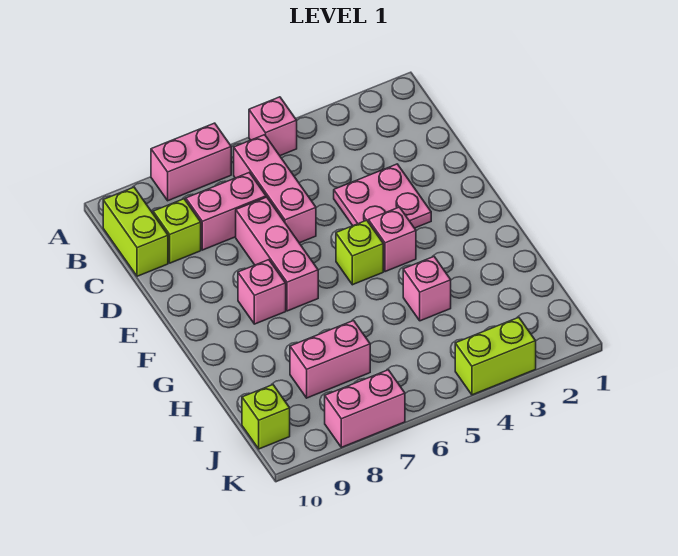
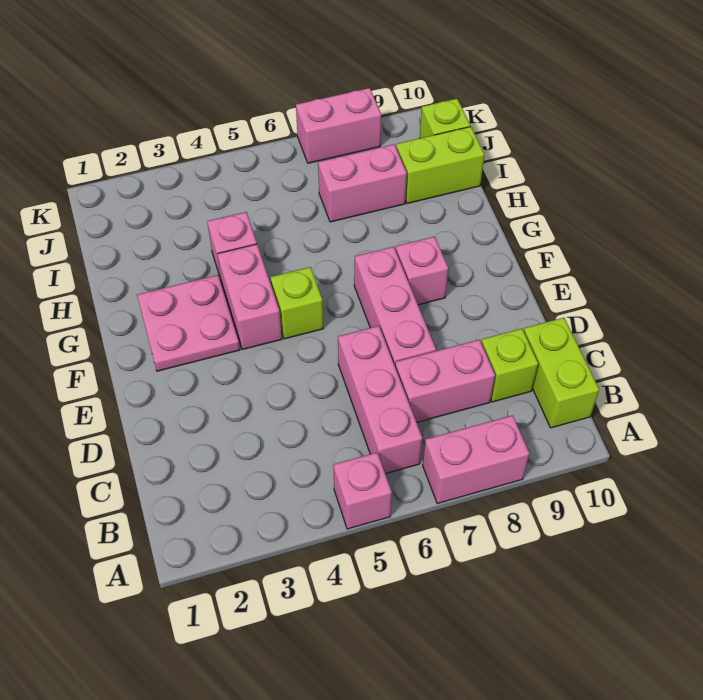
pink plate D3:E4 level 1 -> pink plate F2:G3 level 1
pink brick F4 level 1 -> pink brick F4:G4 level 1
lime brick K3:K4 level 1 -> lime brick I9:I10 level 1

